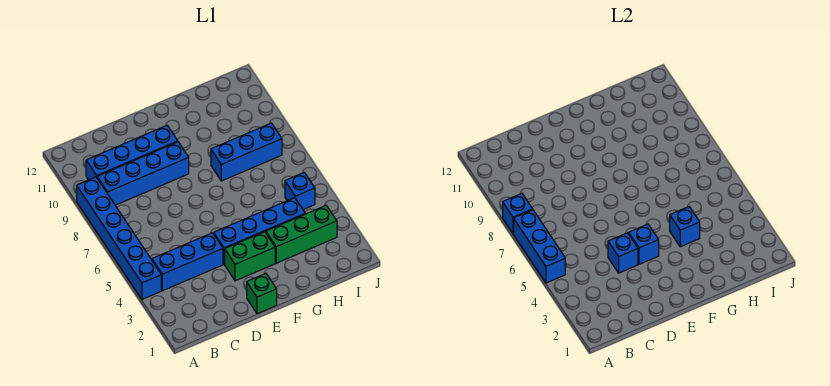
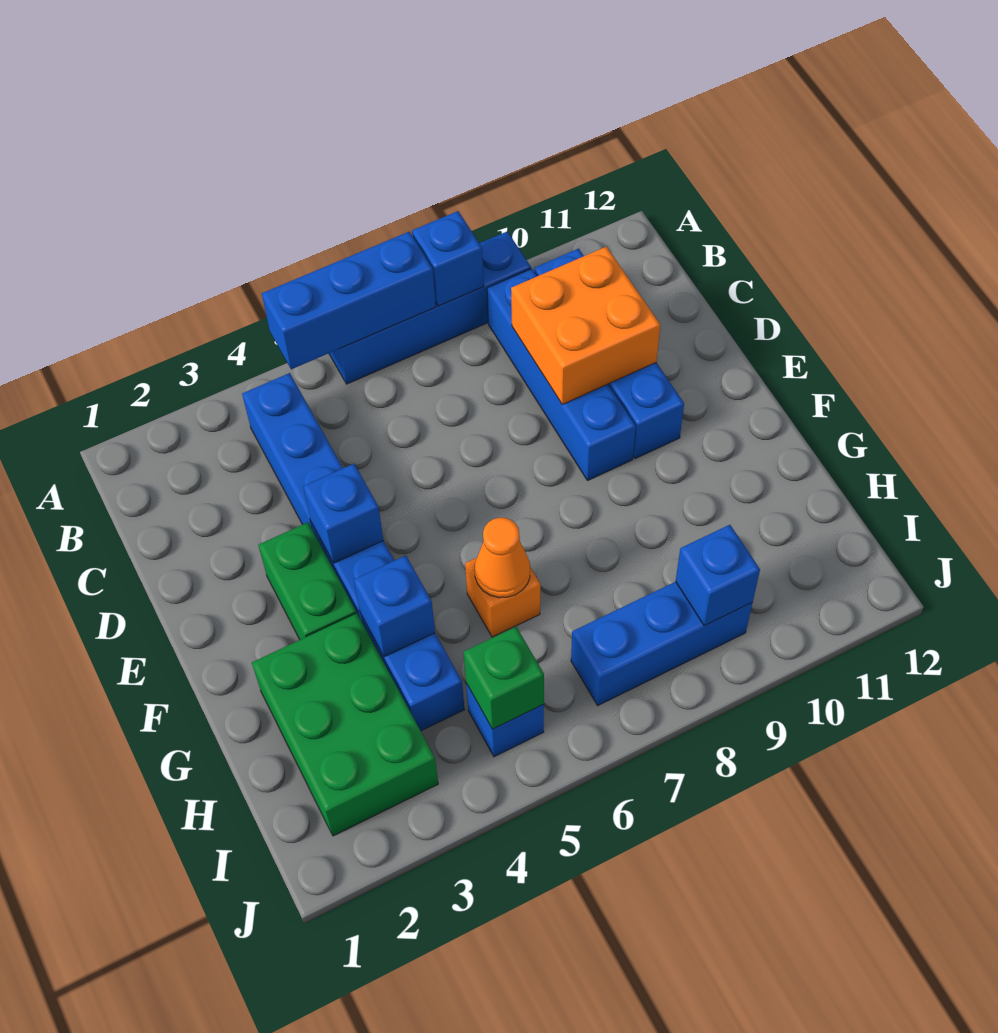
blue brick A4:A9 level 1 -> blue brick A6:A9 level 1
none -> orange brick C9:D10 level 2
blue brick D4 level 2 -> blue brick I9 level 2
green brick E1 level 1 -> green brick I5 level 2
green brick G3:I3 level 1 -> green brick G2:I3 level 1
none -> orange brick G6 level 1
none -> orange cone G6 level 2
blue brick G8:I8 level 1 -> blue brick I7:I9 level 1

